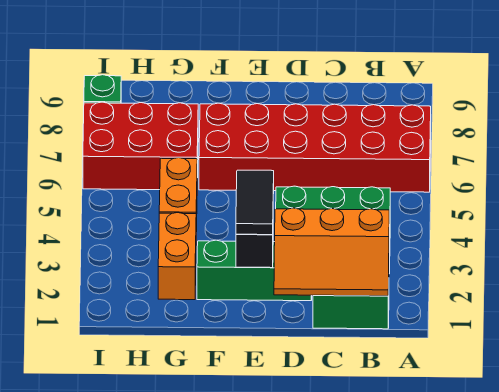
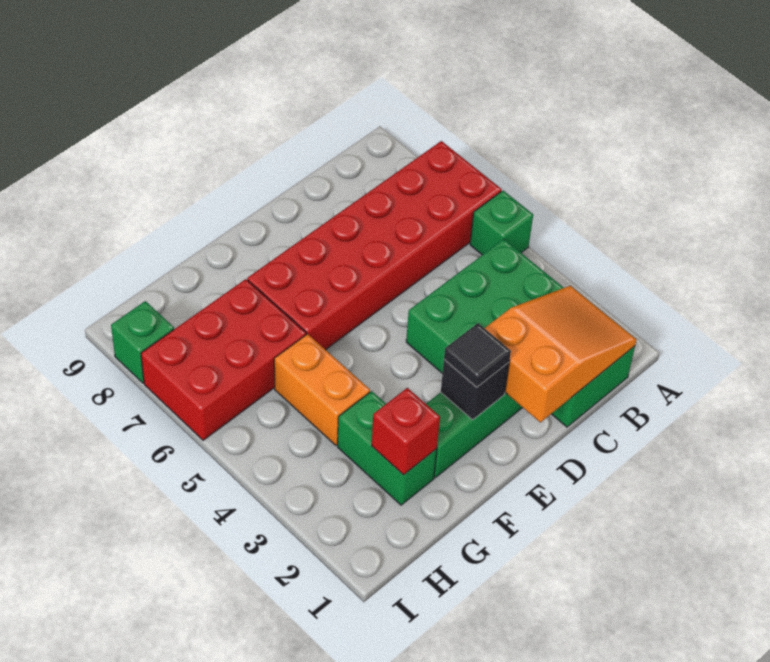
none -> green brick A5 level 1
orange slope B1:D2 level 2 top 2 -> orange slope B1:D2 level 2 top D
black tile E2:E3 level 3 -> black tile E2 level 3
orange brick G2:G3 level 1 -> green brick G2:G3 level 1
none -> red brick G2 level 2

